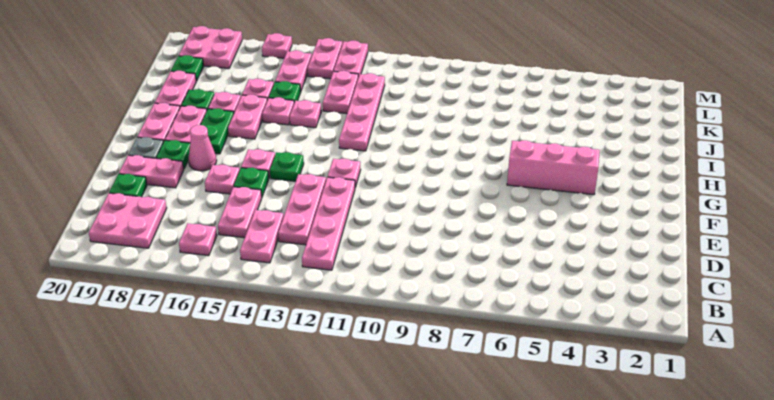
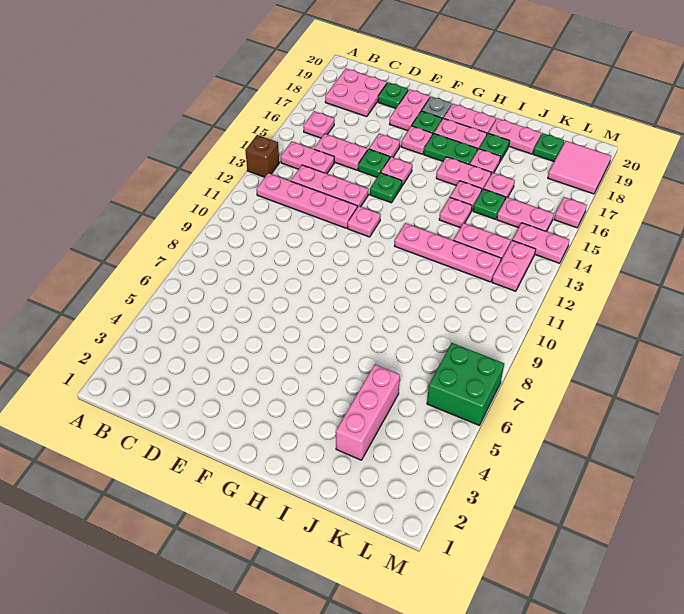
none -> brown brick A13 level 1
pink cone F17 level 1 -> pink plate F17 level 1
pink brick G4:G6 level 1 -> pink brick J3:J5 level 1
none -> green brick L6:M7 level 1
pink plate L13:M13 level 1 -> pink plate L12:L13 level 1
pink plate L18:M19 level 1 -> pink tile L18:M19 level 1

